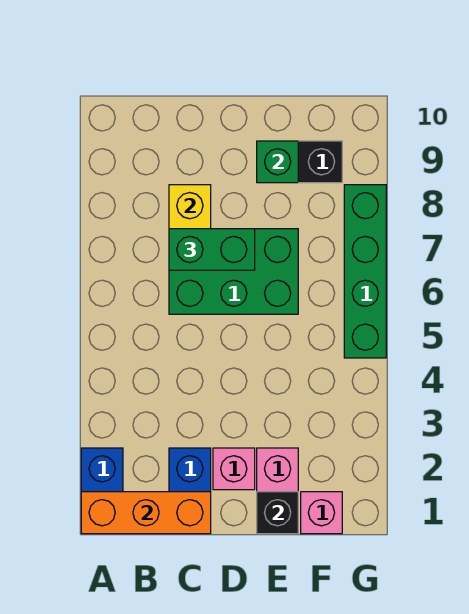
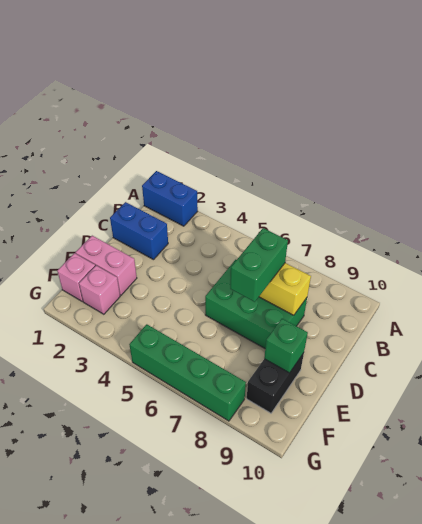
orange brick A1:C1 level 2 -> none
green brick C6:E7 level 1 -> green brick C6:D8 level 1
pink brick D2 level 1 -> pink brick F2 level 1
black brick E1 level 2 -> none

